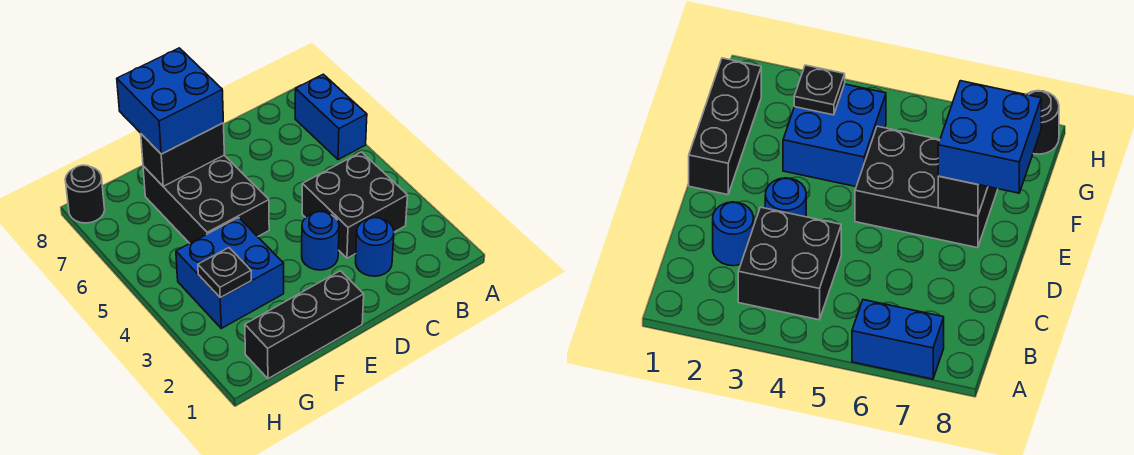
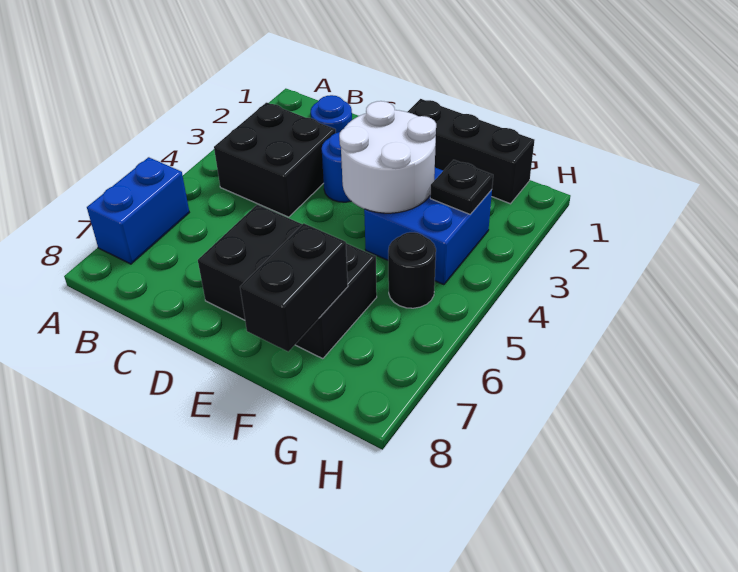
none -> white round brick E3:F4 level 2
black brick E5:F7 level 1 -> black brick D6:F7 level 1
black brick E7:F7 level 2 -> black brick F7:F8 level 2
blue brick E7:F8 level 3 -> none
black round brick H8 level 1 -> black round brick G5 level 1

